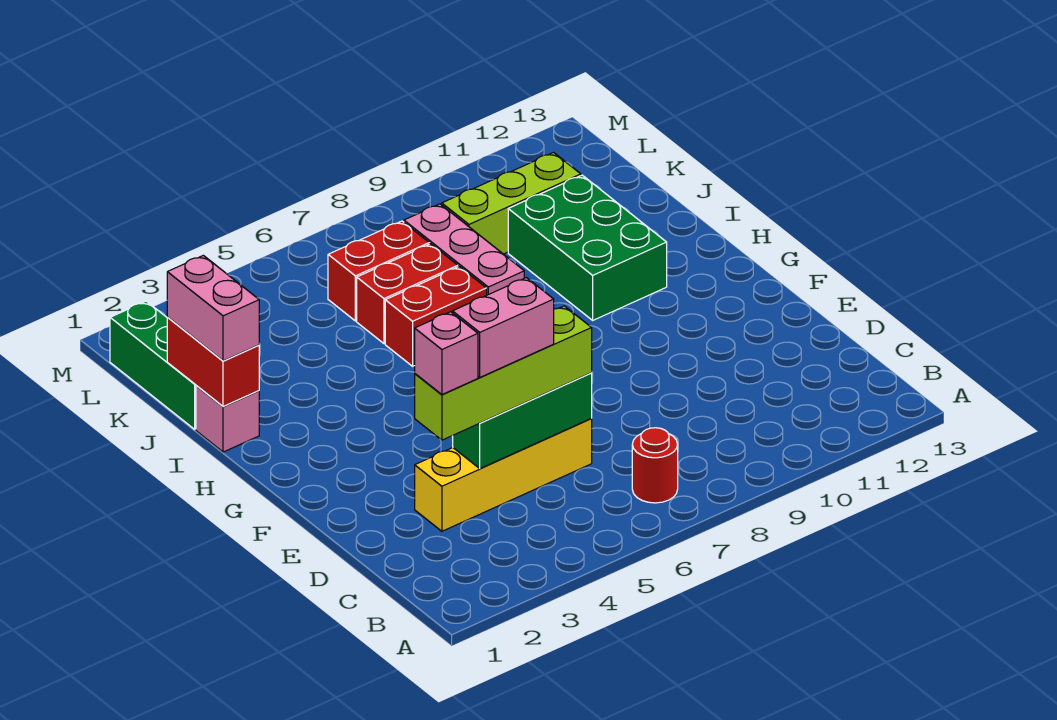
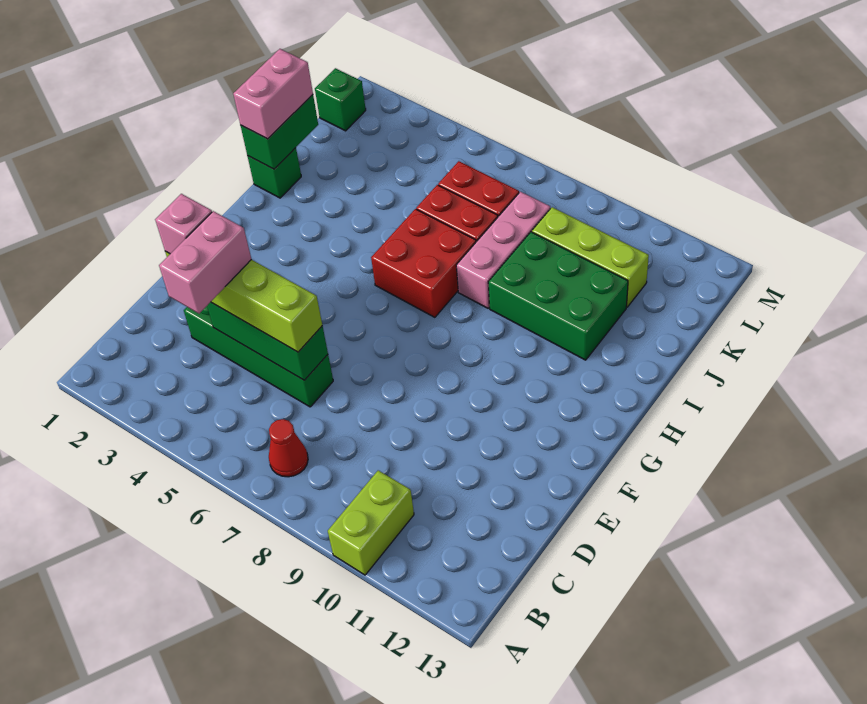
none -> lime brick A10:B10 level 1
red round brick B7 level 1 -> red cone B7 level 1
yellow brick D3:D6 level 1 -> green brick D3:D6 level 1
pink brick D4:D5 level 4 -> pink brick C4:D4 level 4
green brick H10:J11 level 1 -> green brick I9:J11 level 1
pink brick I1 level 1 -> green brick I1 level 1
red brick I1:J1 level 2 -> green brick I1:J1 level 2
red brick I6:I7 level 1 -> red brick H6:I7 level 1
green brick J1:L1 level 1 -> green brick L1 level 1

